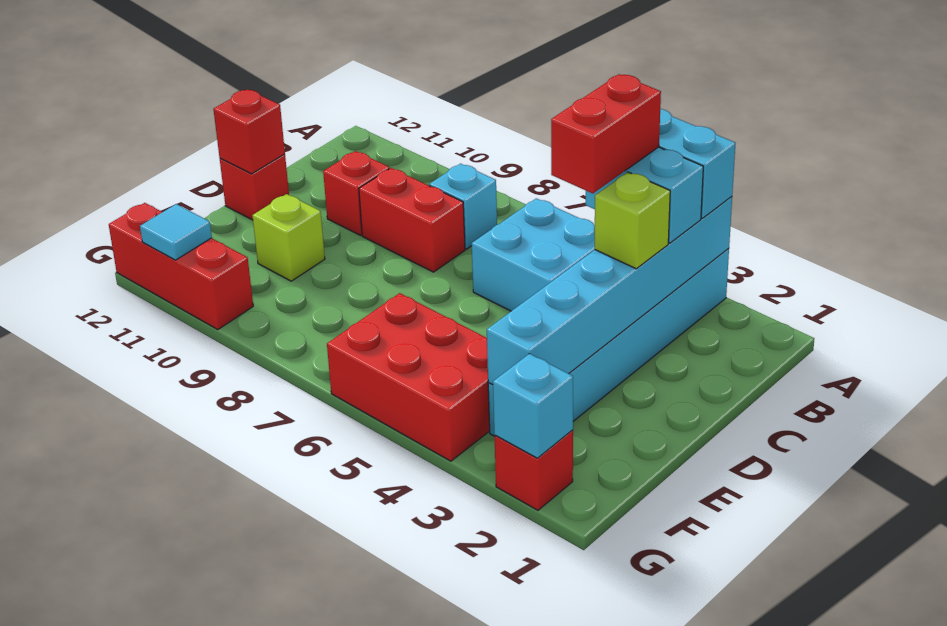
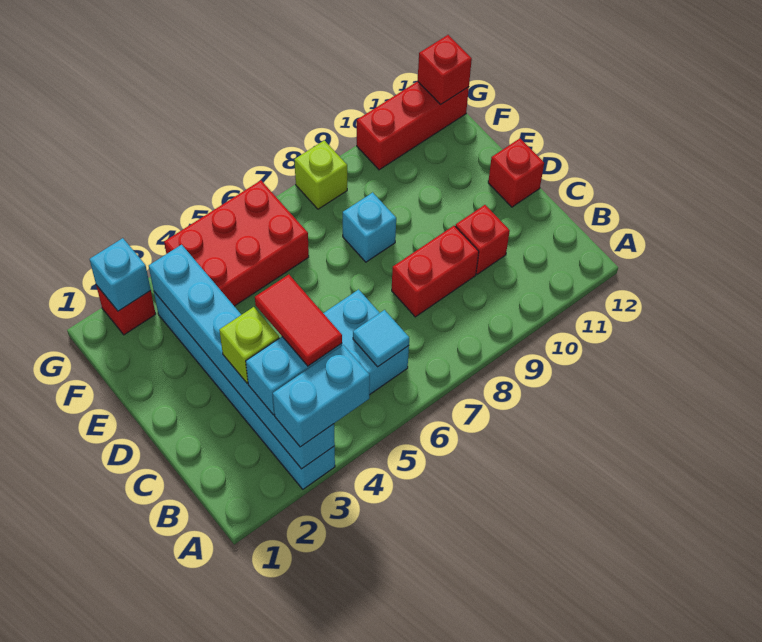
red brick B4:C4 level 4 -> red tile B4:C4 level 4
cyan brick B8 level 1 -> cyan brick E8 level 1
red brick D12 level 2 -> red brick G12 level 2
lime brick E10 level 1 -> lime brick G8 level 1
cyan tile G11 level 2 -> cyan tile B6 level 2

